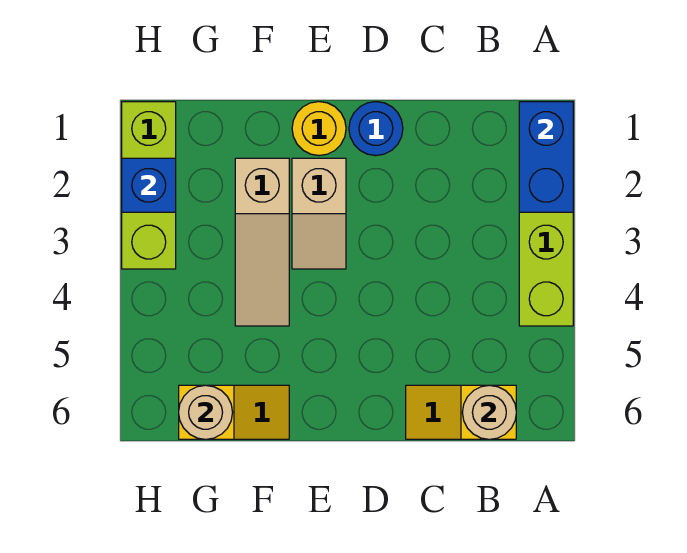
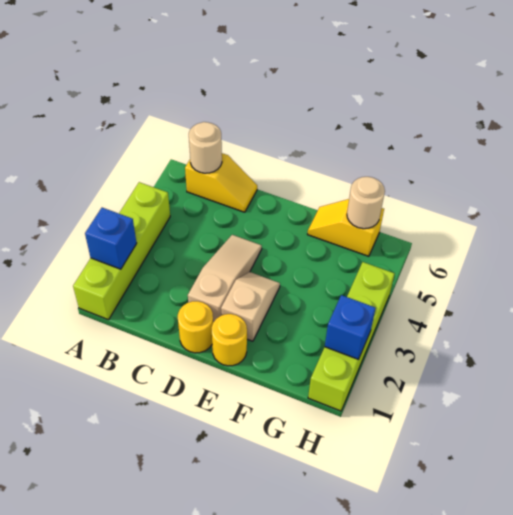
blue brick A1:A2 level 2 -> blue brick A2 level 2
blue round brick D1 level 1 -> yellow round brick D1 level 1
tan slope F2:F4 level 1 top 2 -> tan slope D2:D4 level 1 top 2
lime brick H1:H3 level 1 -> lime brick H1:H4 level 1

